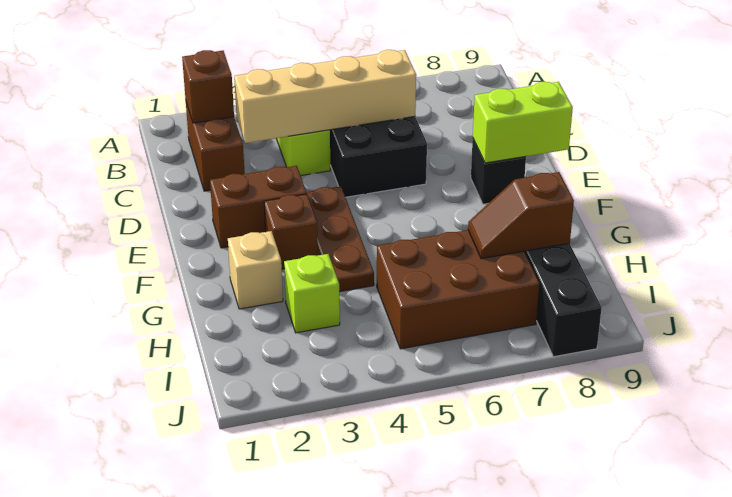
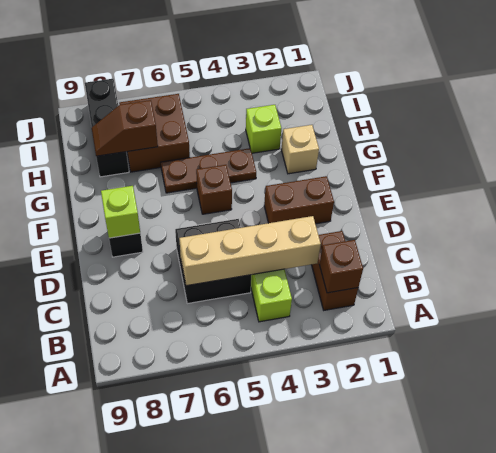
brown plate E4:G4 level 1 -> brown plate G4:G6 level 1
lime brick E8:E9 level 2 -> lime brick E8 level 2
brown brick F3 level 1 -> brown brick F5 level 1
brown brick H5:I7 level 1 -> brown brick H6:I7 level 1
brown slope H7:H8 level 2 top 8 -> brown slope H7:H8 level 2 top 7

